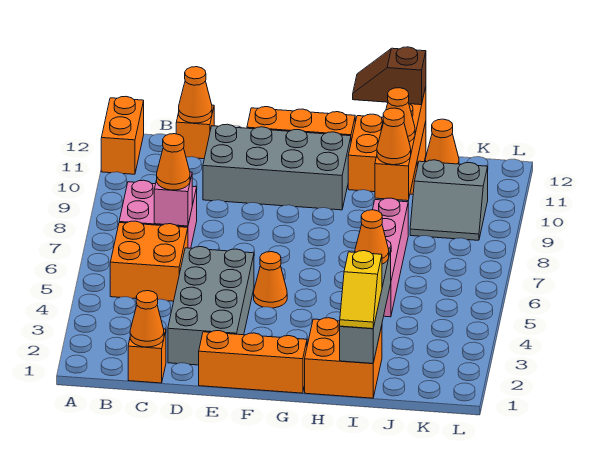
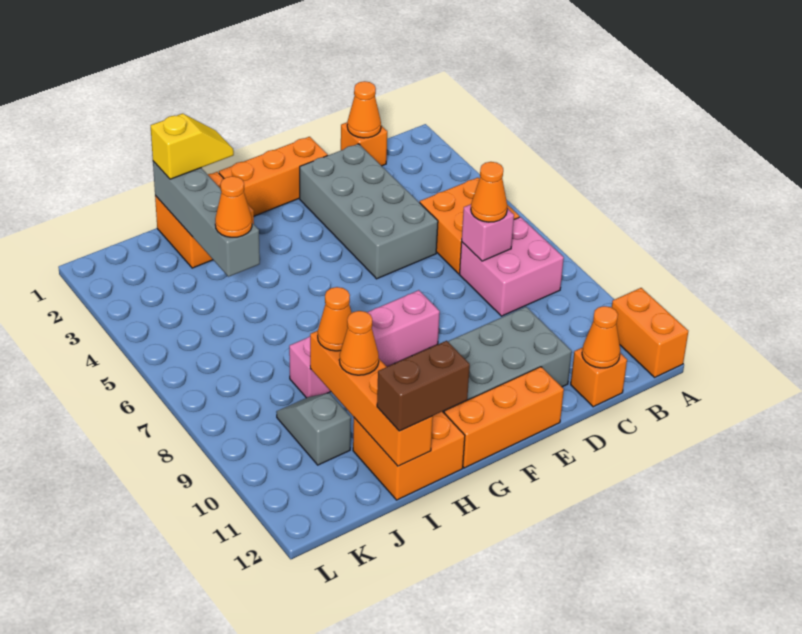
orange cone F5 level 1 -> none
brown slope H12:I12 level 3 top I -> brown brick H12:I12 level 3
yellow slope I1:I2 level 3 top 2 -> yellow slope H1:I1 level 3 top I
pink brick I5:I8 level 1 -> pink brick F8:I8 level 1
grey slope J9:K10 level 1 top 10 -> grey slope J9:J10 level 1 top 10
orange cone J12 level 1 -> none

